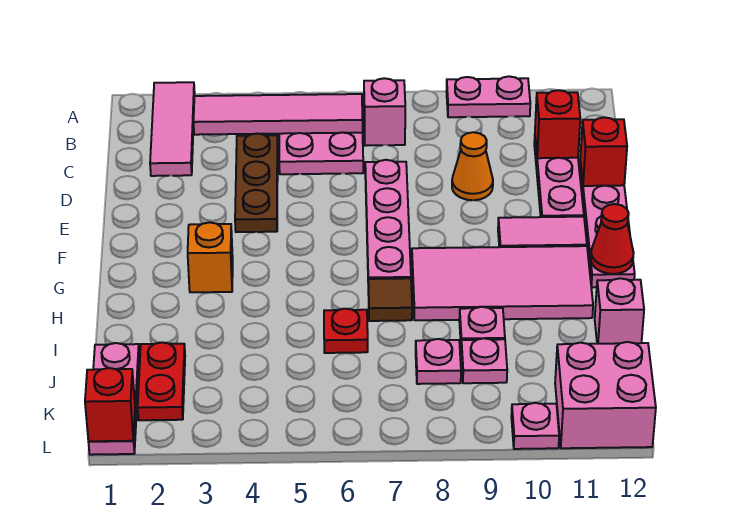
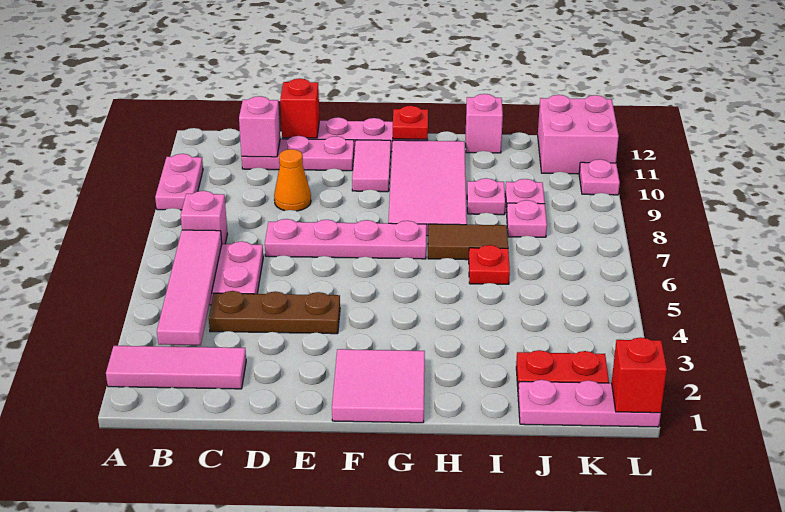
red brick C11 level 2 -> pink brick C11 level 2
none -> pink tile F1:G2 level 1
orange brick G3 level 1 -> none
red cone G12 level 2 -> red plate G12 level 2
brown tile H7 level 1 -> brown tile H7:I7 level 1

